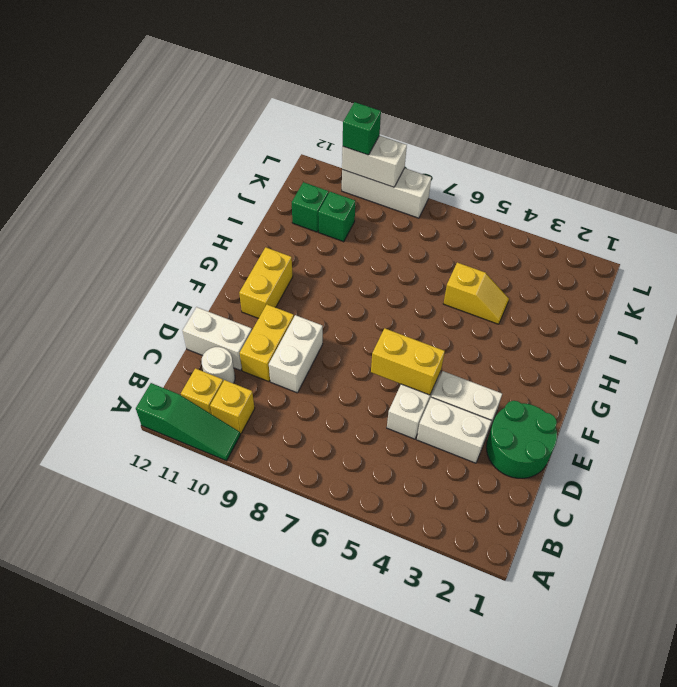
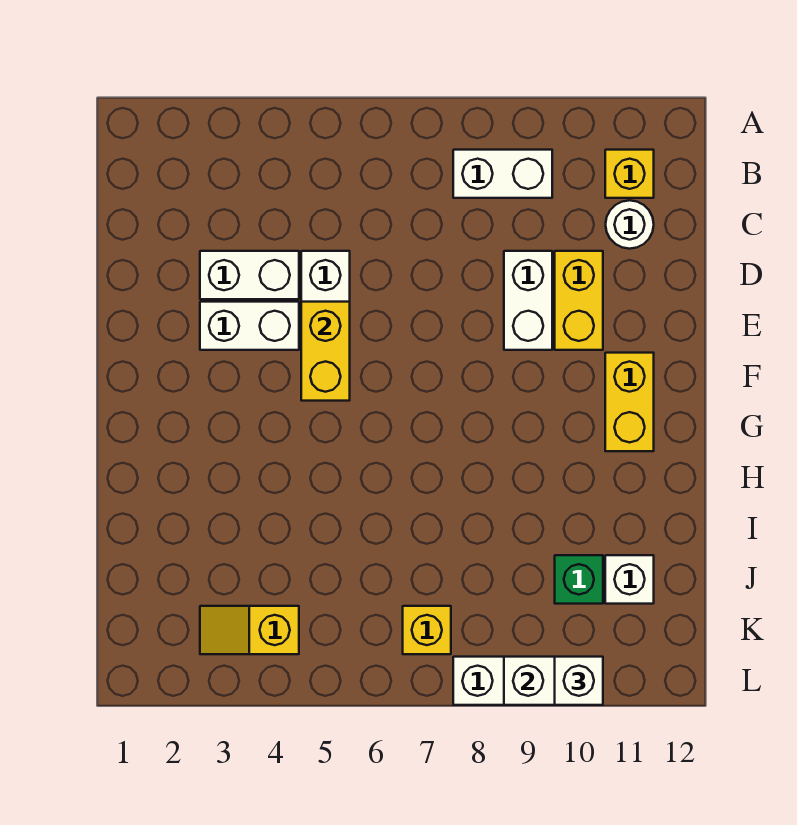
green slope A10:A12 level 1 top 12 -> none
yellow brick B10 level 1 -> yellow brick K7 level 1
green round brick D1:E2 level 1 -> none
white brick D11:D12 level 1 -> white brick B8:B9 level 1
yellow brick E5:E6 level 2 -> yellow brick E5:F5 level 2
yellow slope I4:I5 level 1 top 5 -> yellow slope K3:K4 level 1 top 4
green brick J11 level 1 -> white brick J11 level 1
green brick L10 level 3 -> white brick L10 level 3

